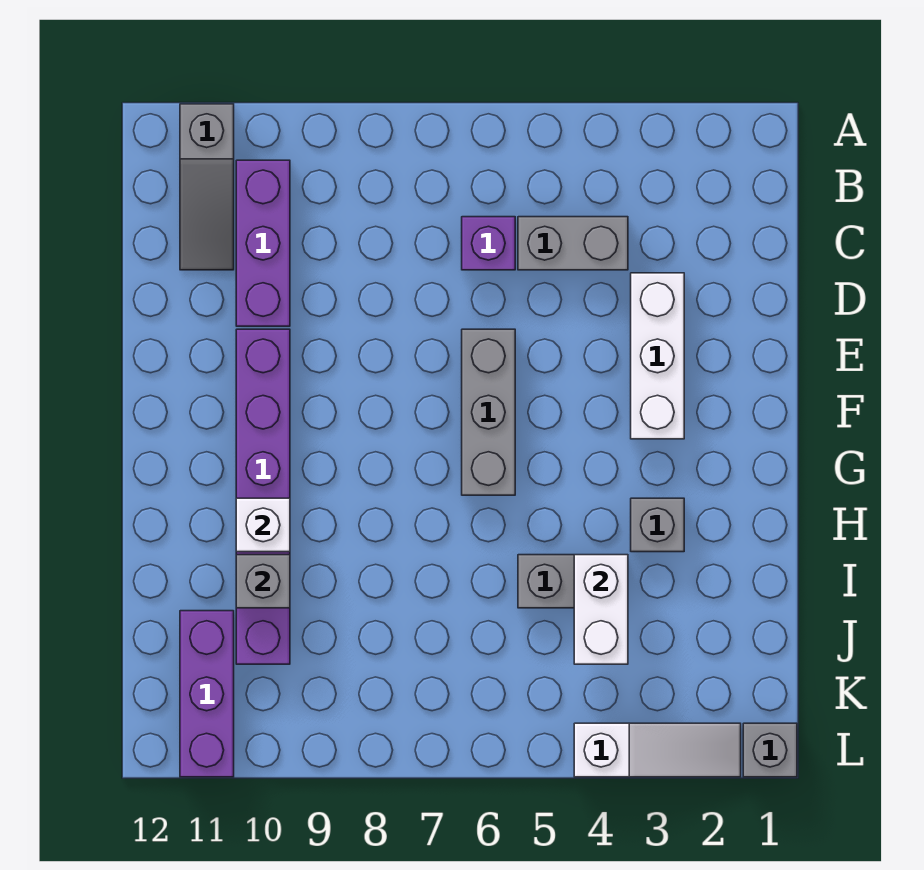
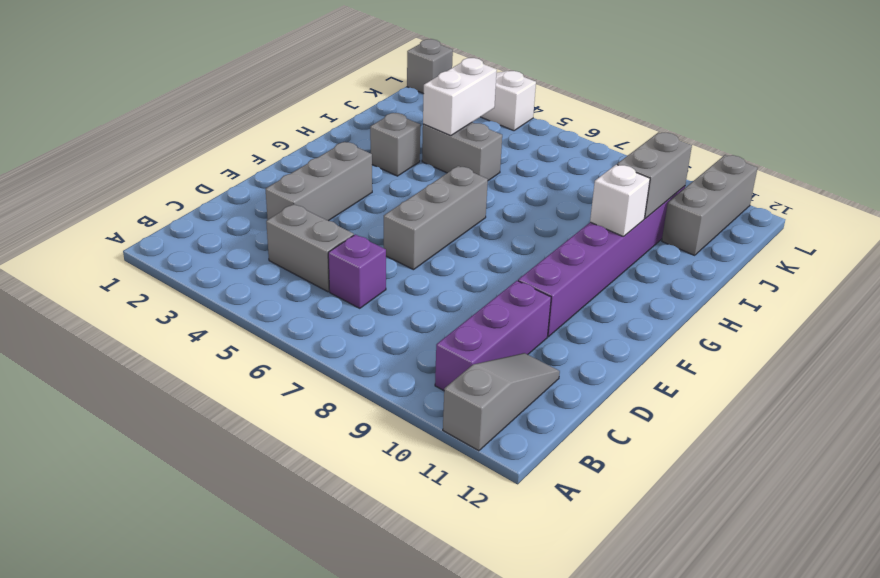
white brick D3:F3 level 1 -> grey brick D3:F3 level 1
grey brick I10 level 2 -> grey brick I10:J10 level 2
purple brick J11:L11 level 1 -> grey brick J11:L11 level 1

